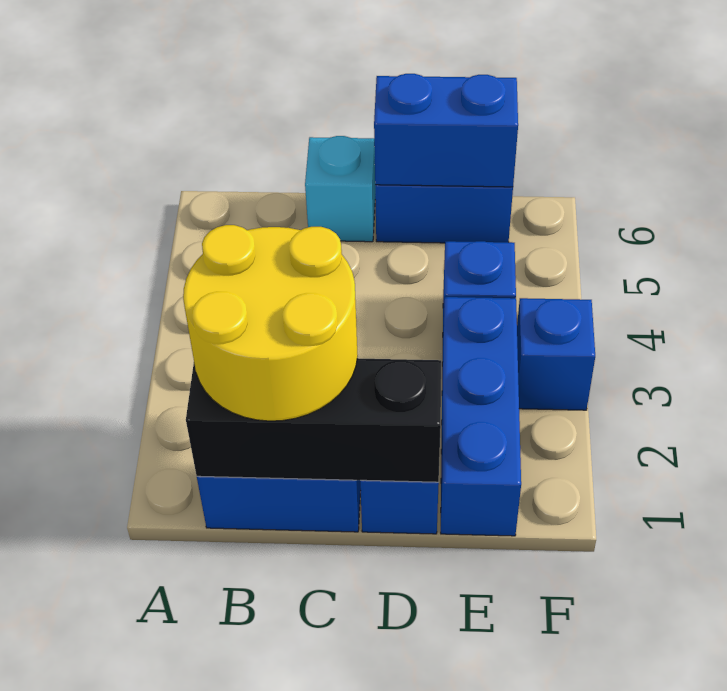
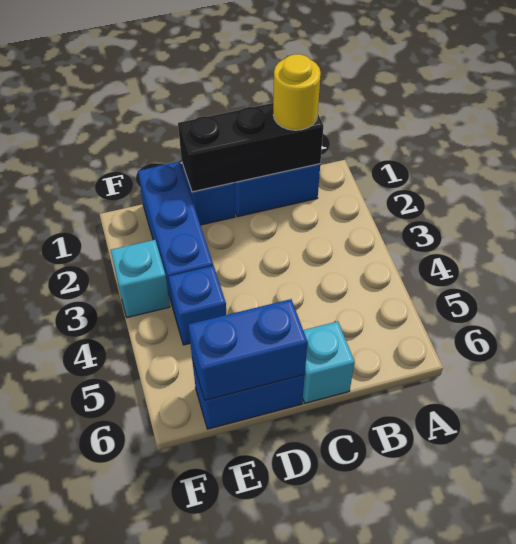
yellow round brick B1:C2 level 3 -> yellow round brick B1 level 3
blue brick F3 level 1 -> cyan brick F3 level 1

